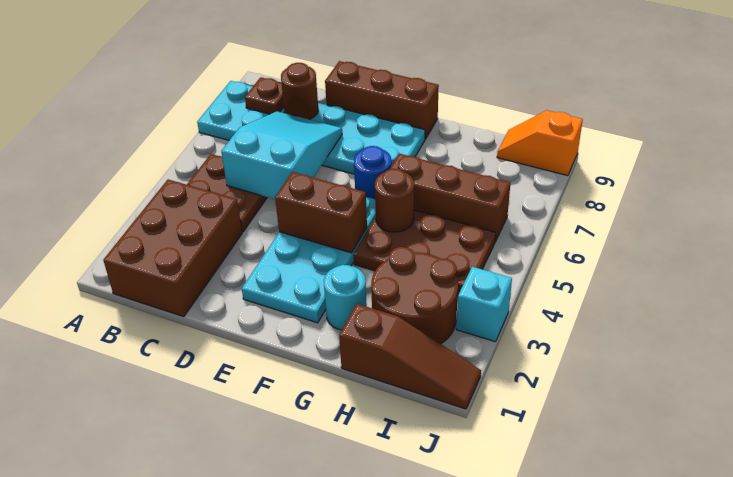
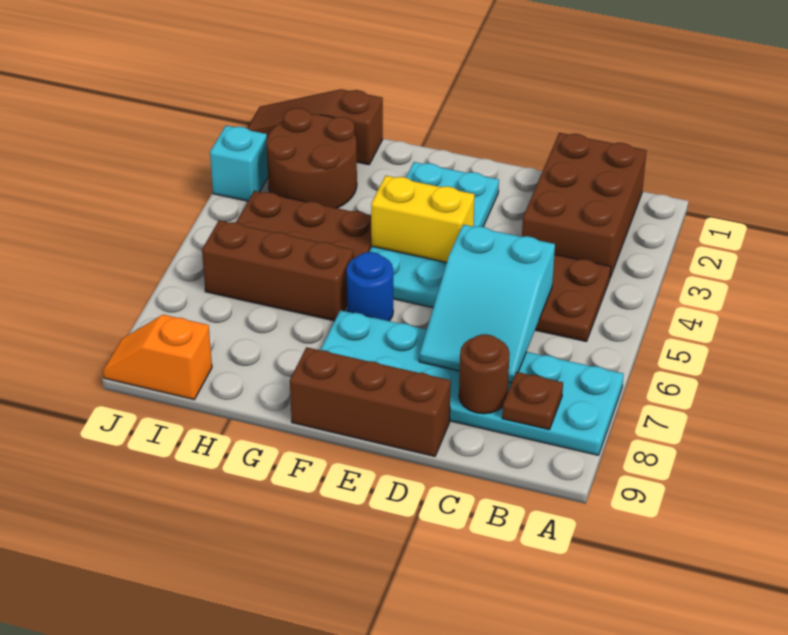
brown brick E4:F4 level 2 -> yellow brick E4:F4 level 2
cyan round brick G2 level 1 -> none
brown round brick G5 level 2 -> none
orange slope I9:J9 level 1 top J -> orange slope I9:J9 level 1 top I

